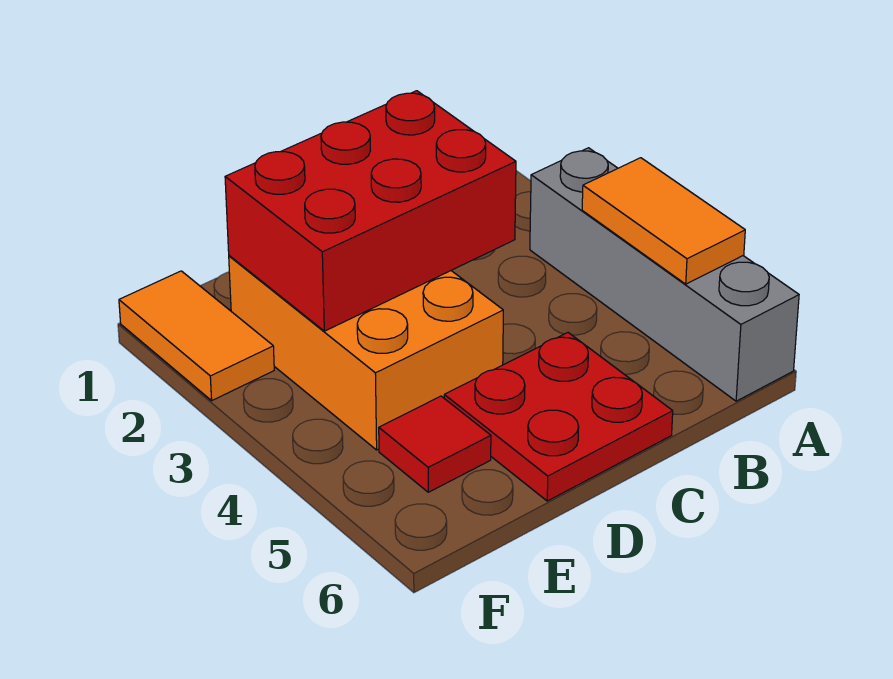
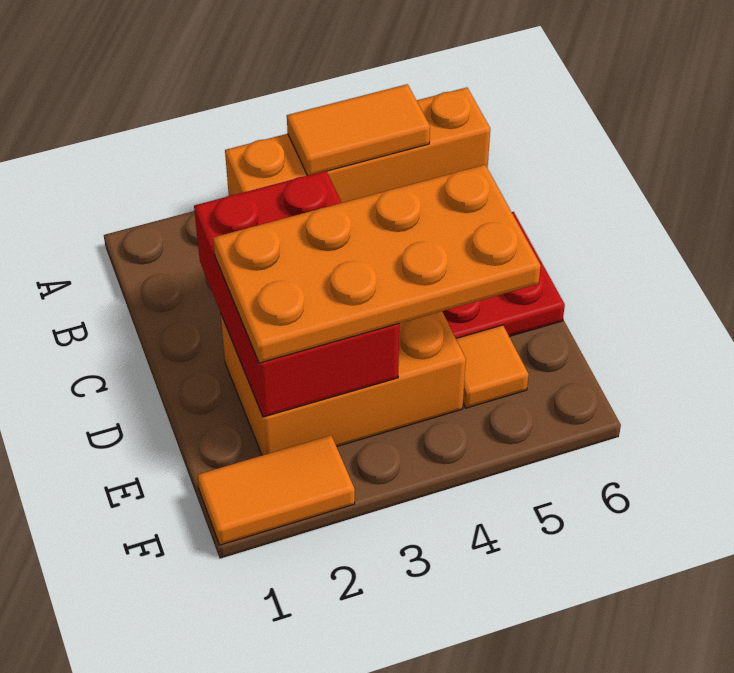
grey brick A3:A6 level 1 -> orange brick A3:A6 level 1
none -> orange plate D2:E5 level 3
red tile E5 level 1 -> orange tile E5 level 1

